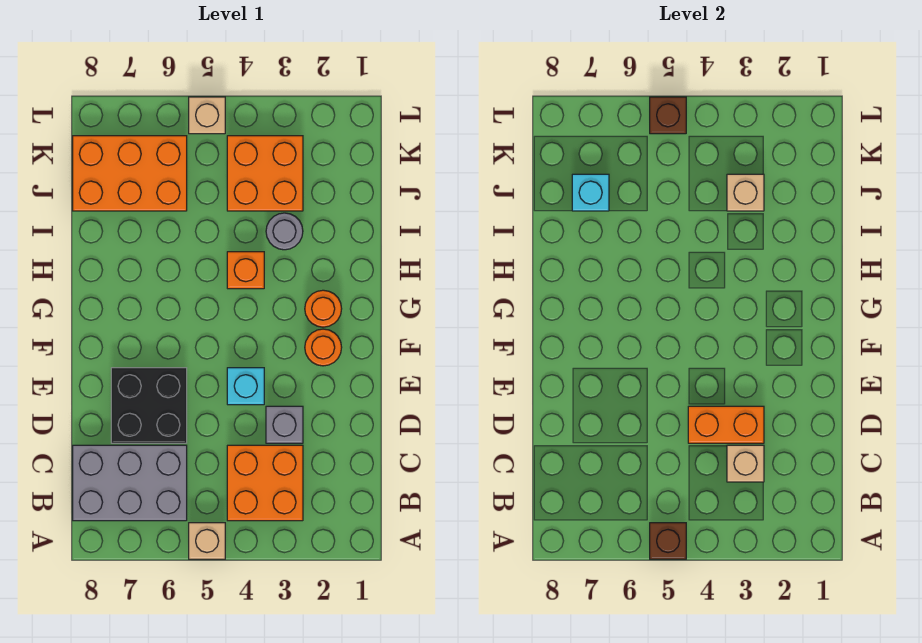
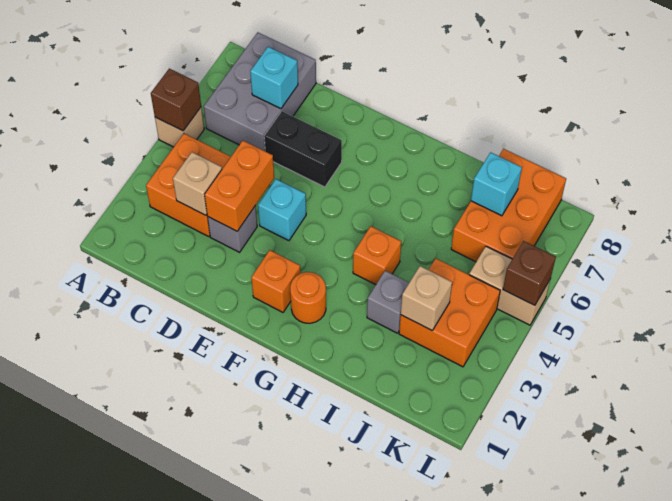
none -> cyan brick C7 level 2
black brick D6:E7 level 1 -> black brick D6:E6 level 1
orange round brick F2 level 1 -> orange brick F2 level 1
grey round brick I3 level 1 -> grey brick I3 level 1
tan brick L5 level 1 -> tan brick K5:L5 level 1

